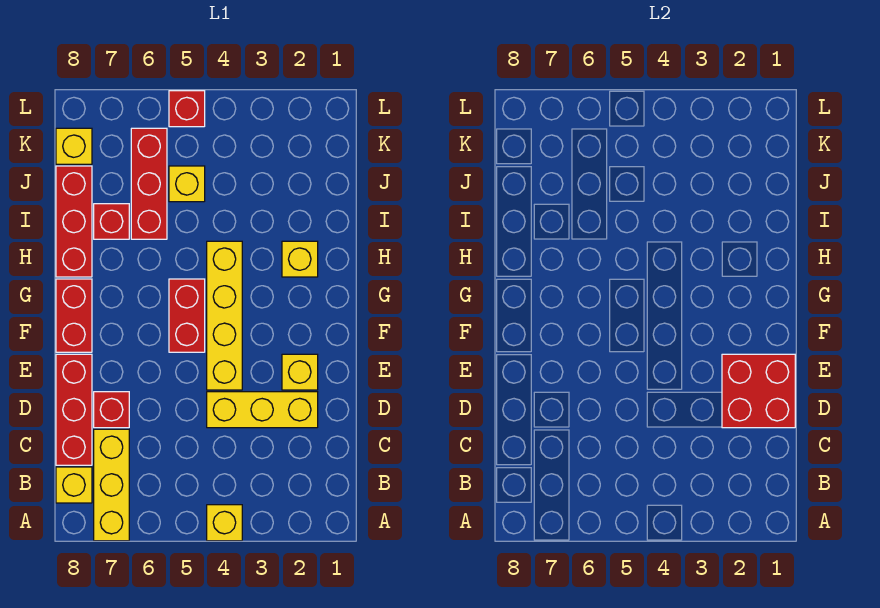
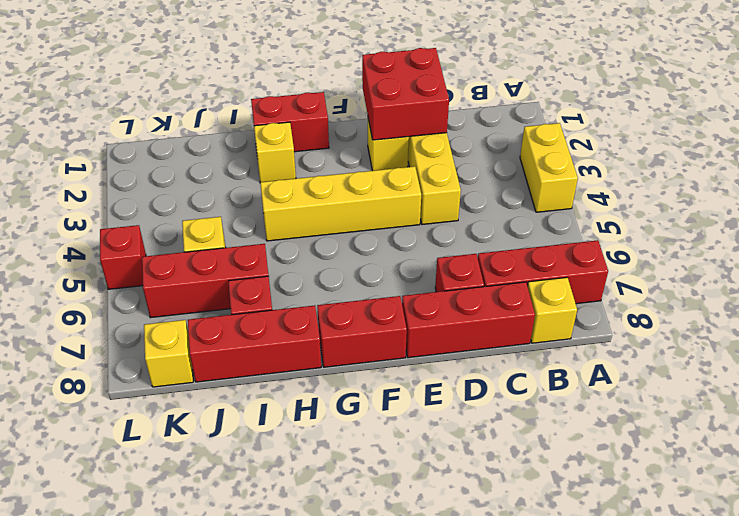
yellow brick A4 level 1 -> yellow brick A3:A4 level 1
yellow brick A7:C7 level 1 -> red brick A7:C7 level 1
red brick F5:G5 level 1 -> red brick G1:H1 level 1

